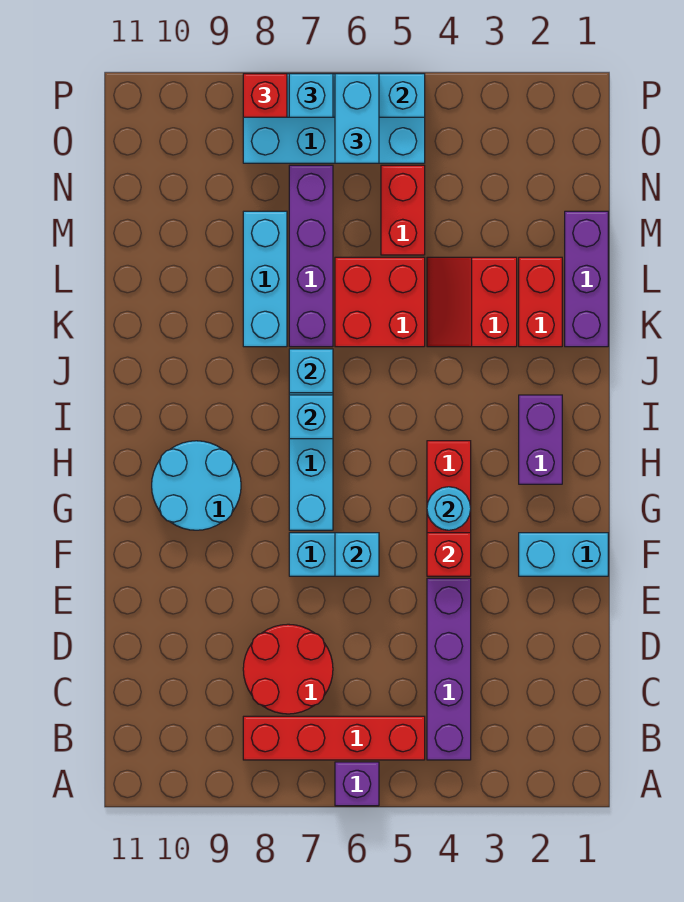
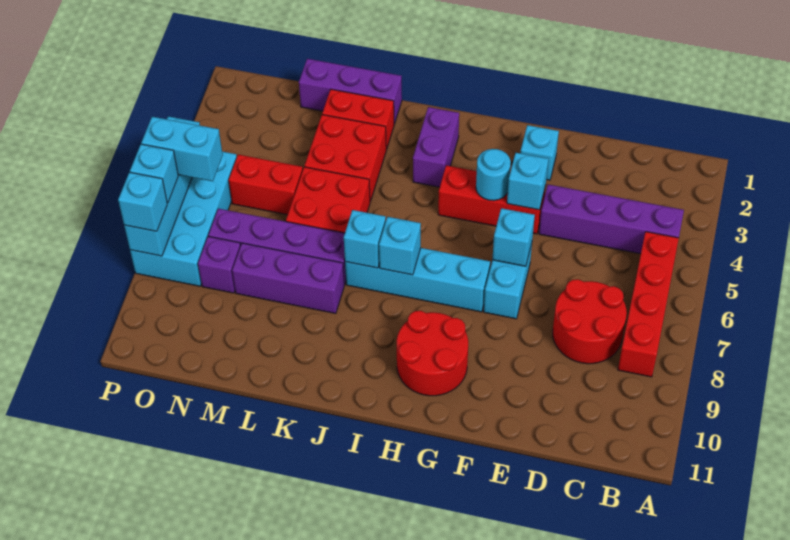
purple brick A6 level 1 -> purple brick N8 level 1
cyan brick F1:F2 level 1 -> cyan brick F2 level 1
red brick F4 level 2 -> cyan brick F4 level 2
cyan round brick G9:H10 level 1 -> red round brick G9:H10 level 1
purple brick H2:I2 level 1 -> purple brick I2:I3 level 1
red slope K3:L4 level 1 top 3 -> red brick K3:L4 level 1
cyan brick K8:M8 level 1 -> purple brick K8:M8 level 1
red brick P8 level 3 -> cyan brick P8 level 3

